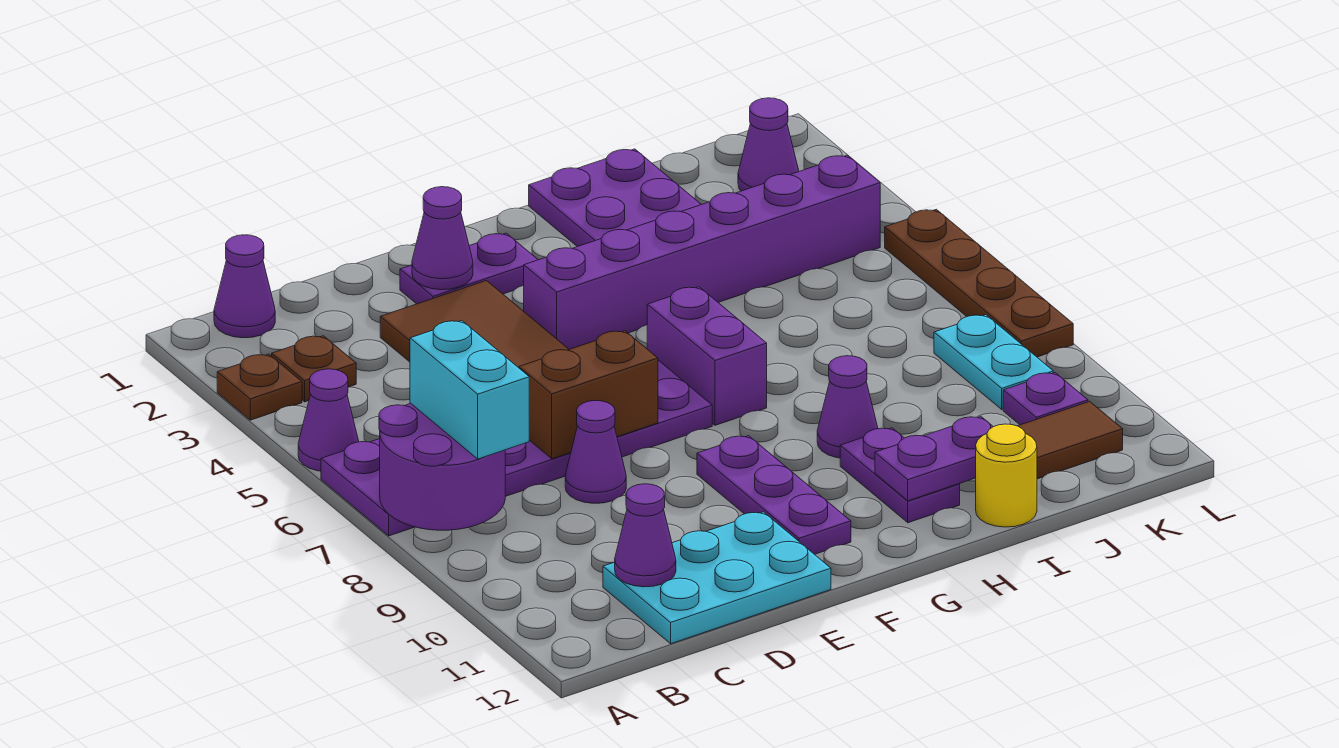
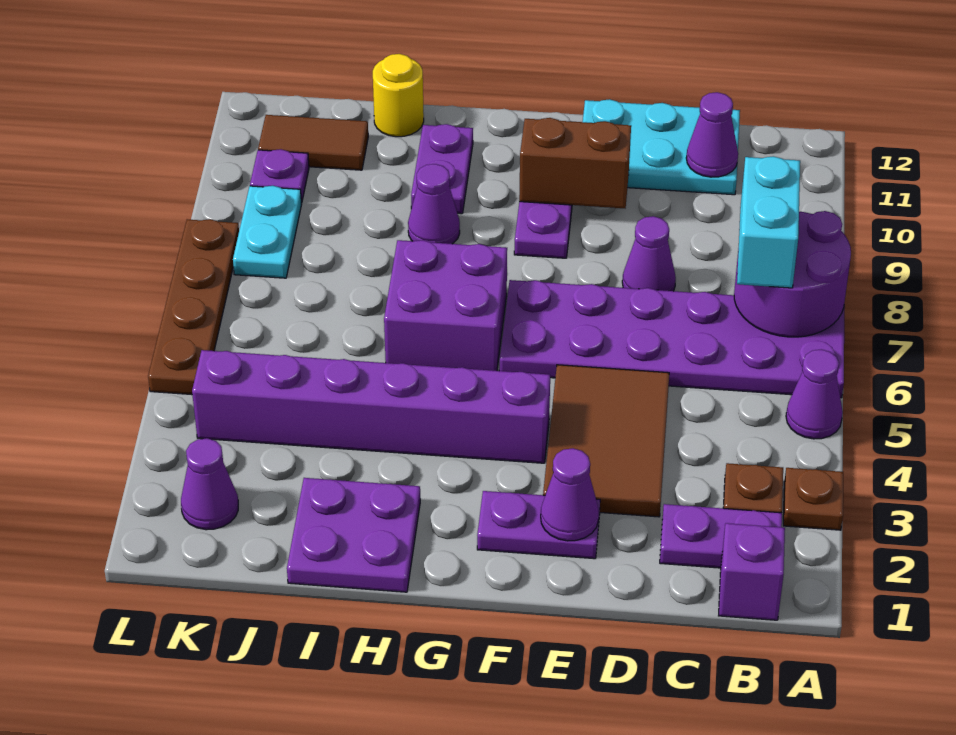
purple cone B1 level 1 -> purple brick B1 level 1
brown brick D7:E7 level 2 -> brown brick E10:F10 level 2
purple brick G6:G7 level 1 -> purple brick G6:H7 level 1
purple plate H11:I11 level 2 -> purple plate B2:C2 level 1

